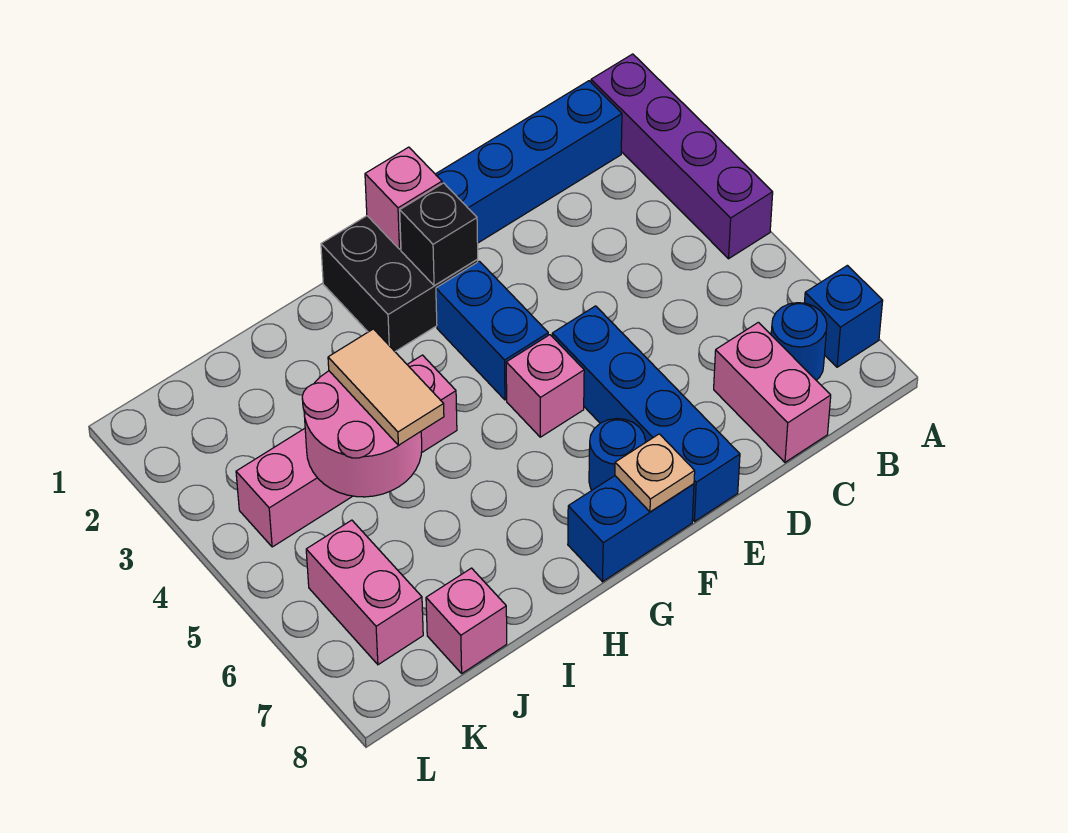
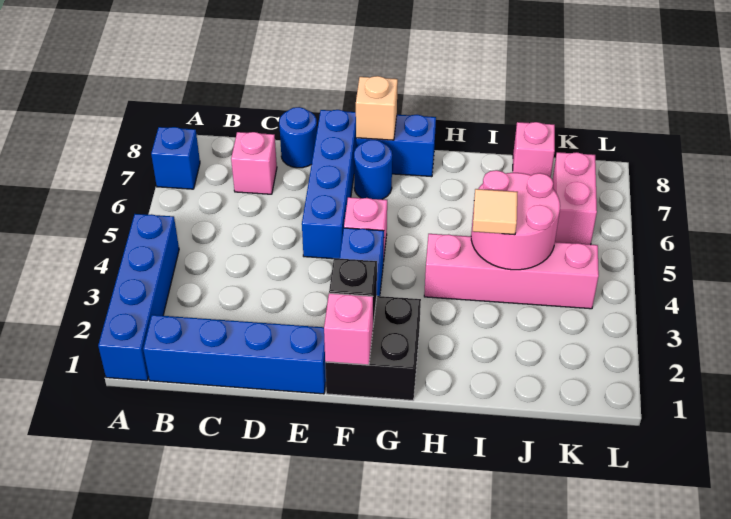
purple brick A1:A4 level 1 -> blue brick A1:A4 level 1
blue round brick B7 level 1 -> blue round brick D8 level 1
pink brick C7:C8 level 1 -> pink brick C7 level 1
tan plate F8 level 2 -> tan brick F8 level 2
tan tile I4:I5 level 3 -> tan tile I4 level 3

